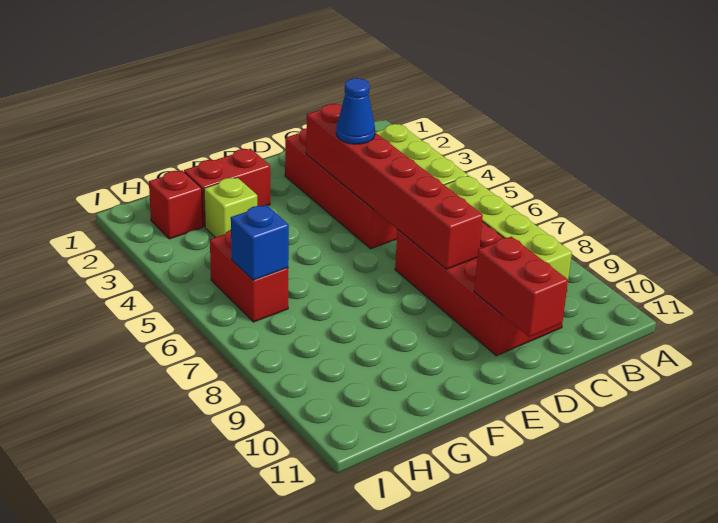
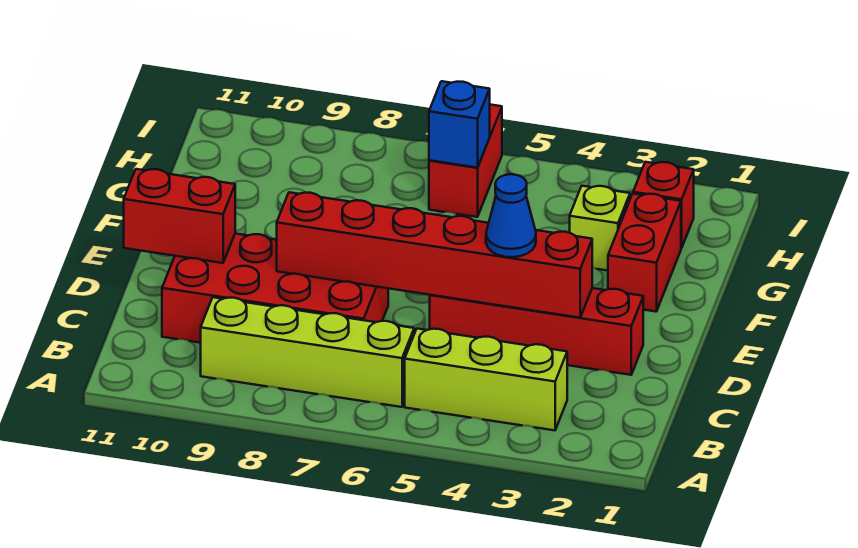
red brick H5:H6 level 1 -> red brick H6:I6 level 1

